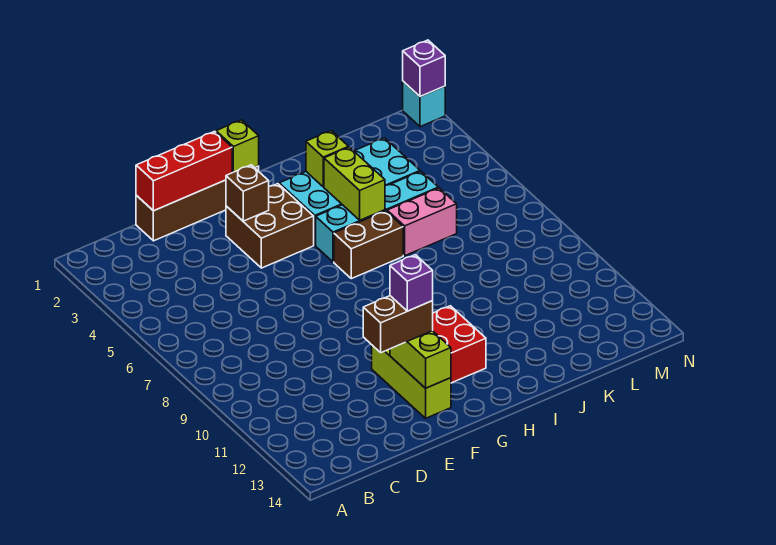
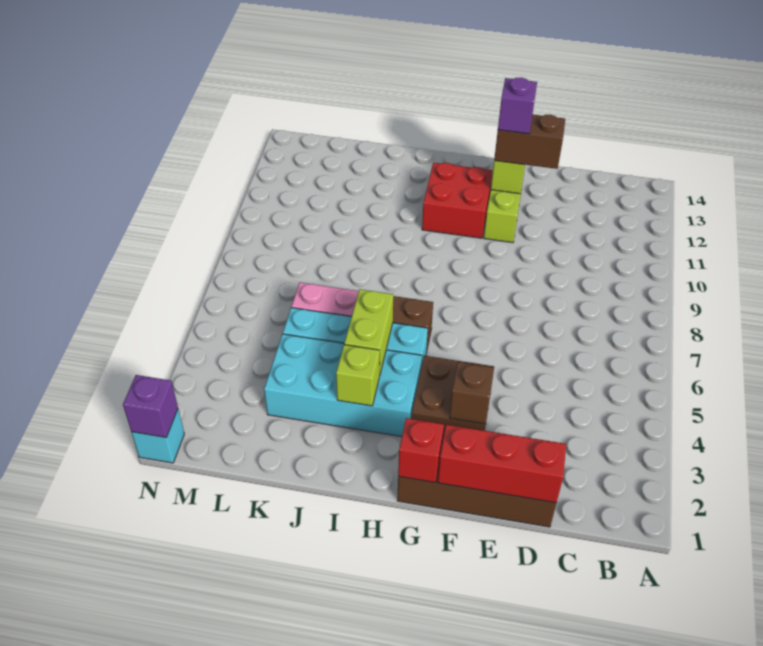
lime brick G1 level 2 -> red brick G1 level 2

